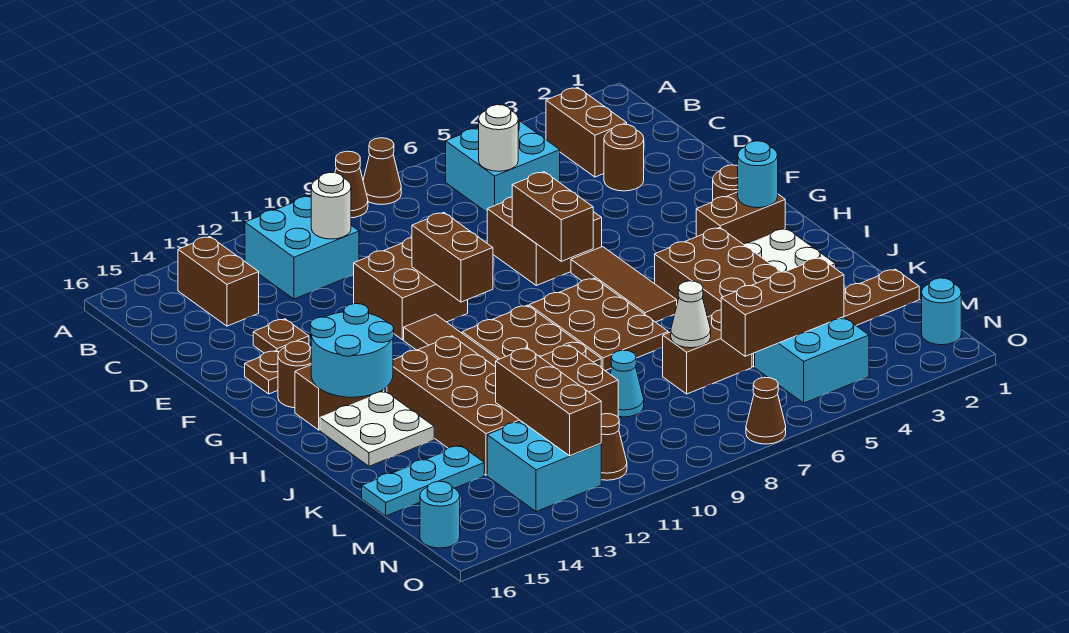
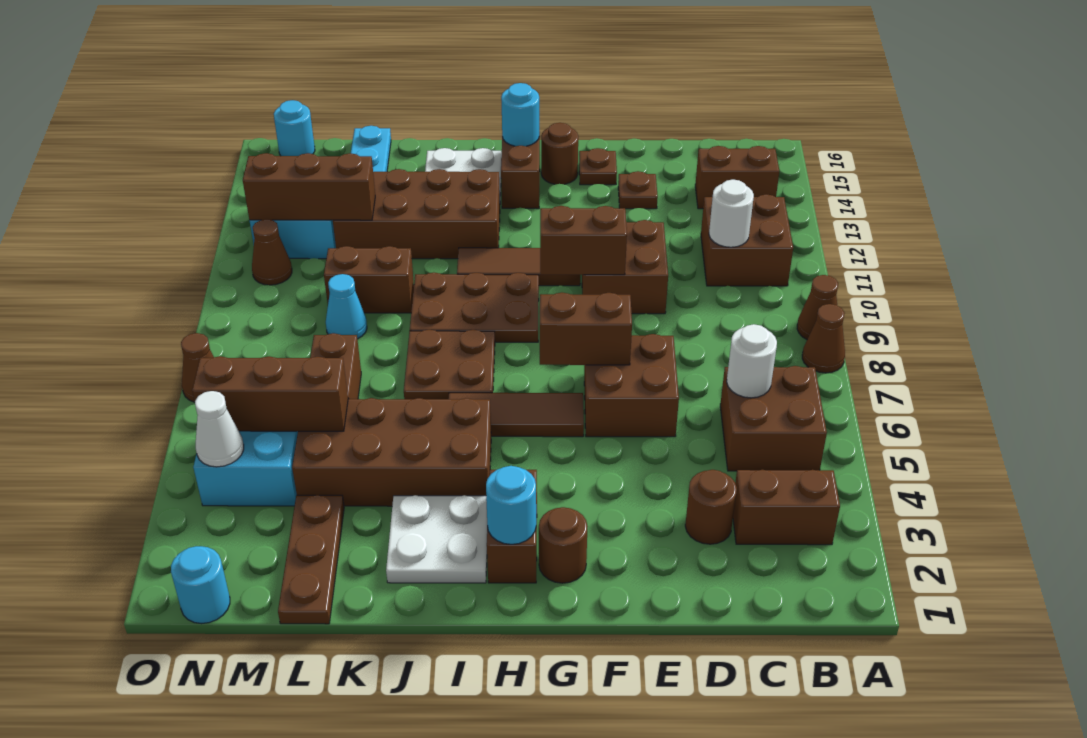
cyan brick B5:C6 level 1 -> brown brick B5:C6 level 1
cyan brick B11:C12 level 1 -> brown brick B11:C12 level 1
brown plate H7:J8 level 1 -> brown plate I7:J8 level 1
cyan round brick H14:I15 level 2 -> cyan round brick H15 level 2
white cone L7 level 2 -> white cone N4 level 2
brown brick M4:M6 level 2 -> brown brick L5:N5 level 2

